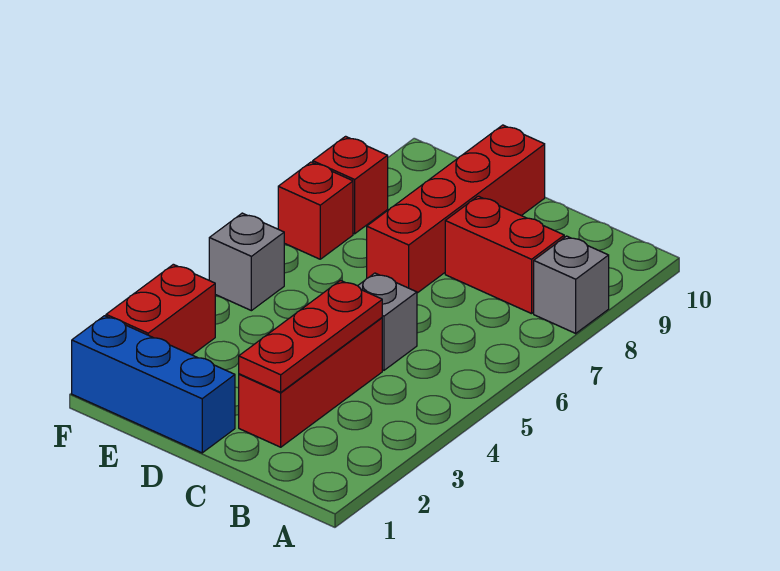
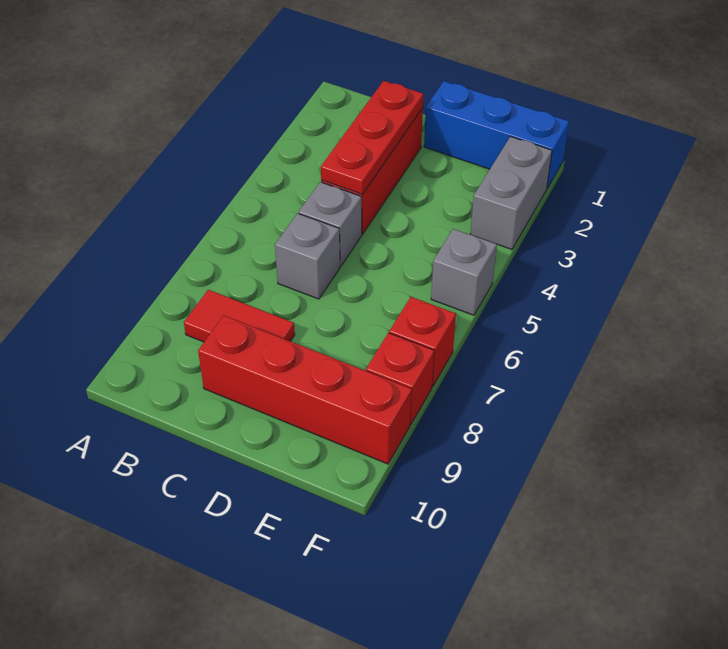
grey brick A8 level 1 -> grey brick C6 level 1
red brick B8:C8 level 1 -> red tile B8:C8 level 1
red brick D7:D10 level 1 -> red brick C9:F9 level 1
red brick F2:F3 level 1 -> grey brick F2:F3 level 1

